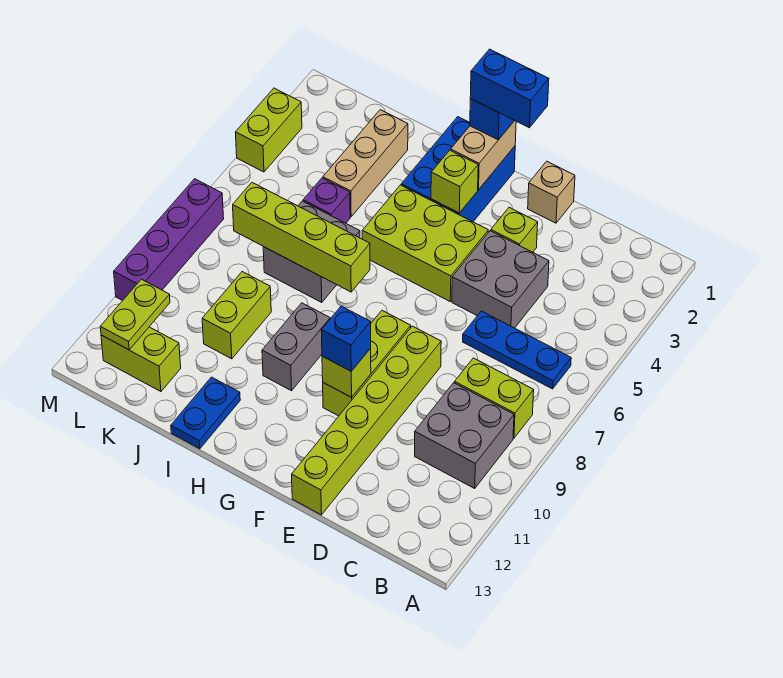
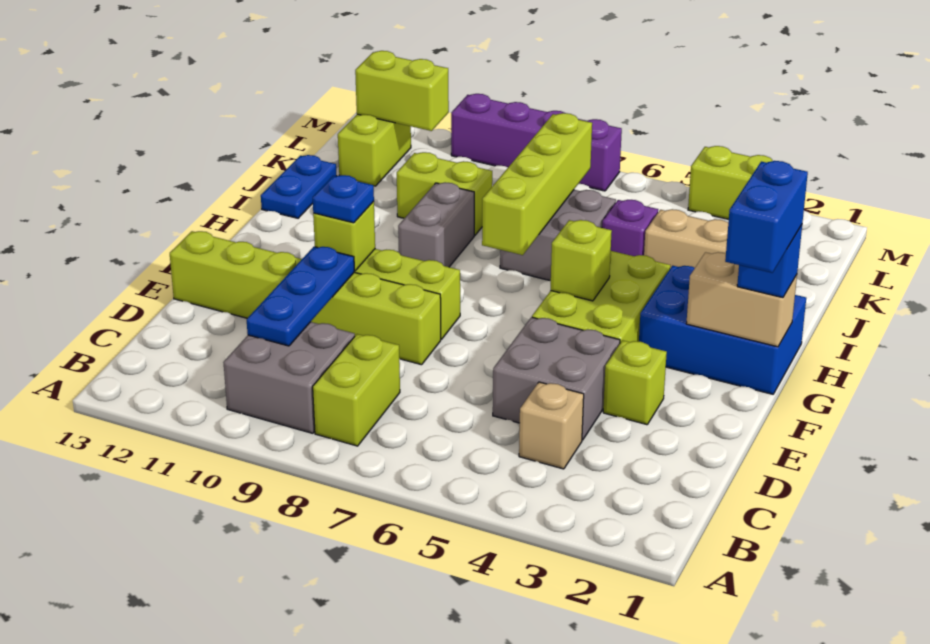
blue plate B6:D6 level 1 -> blue plate C10:E10 level 2
tan brick E1 level 1 -> tan brick C4 level 1
blue brick F10 level 3 -> blue plate F10 level 3
lime brick G3 level 2 -> lime brick G5 level 2
grey brick H9:H10 level 1 -> grey brick H9:I9 level 1
blue plate I12:I13 level 1 -> blue plate I13:J13 level 1
lime plate L11:L12 level 2 -> lime brick L11:L12 level 2

